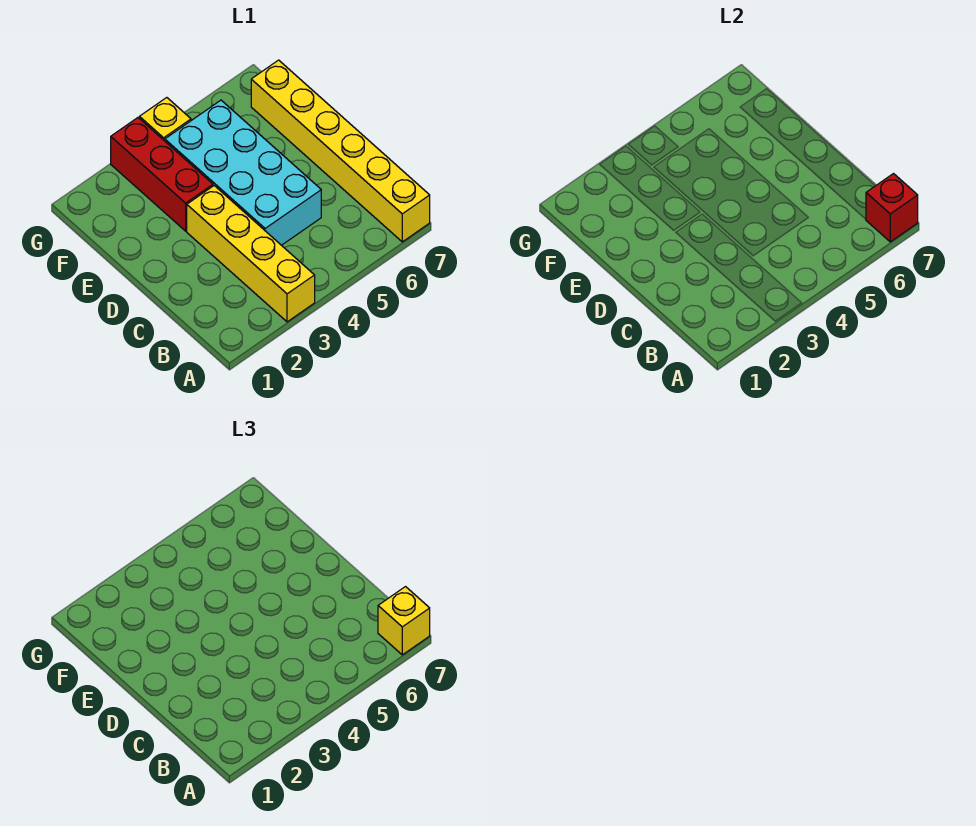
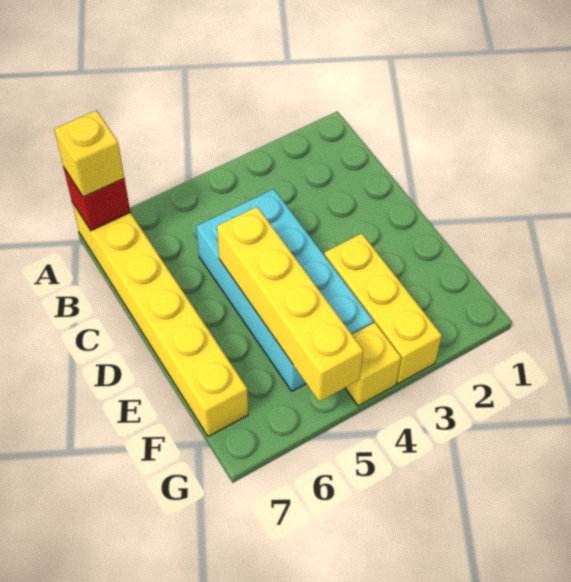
yellow brick A3:D3 level 1 -> yellow brick D5:G5 level 2
red brick E3:G3 level 1 -> yellow brick E3:G3 level 1

